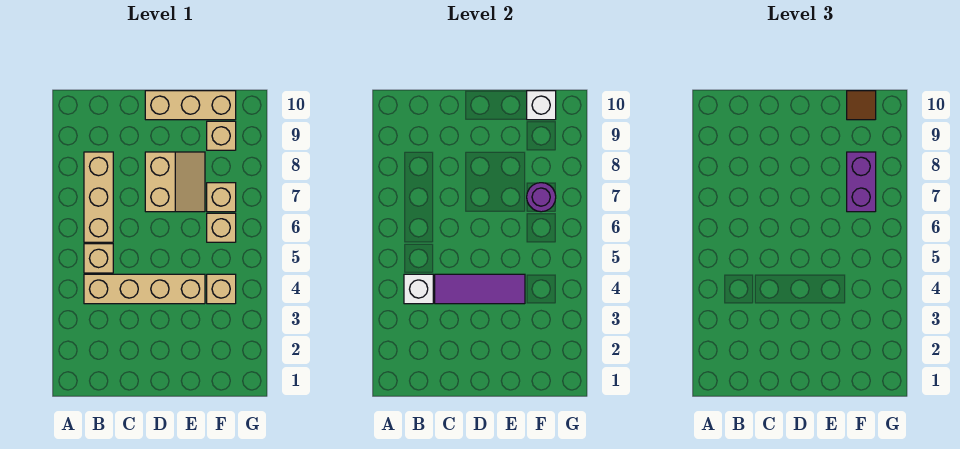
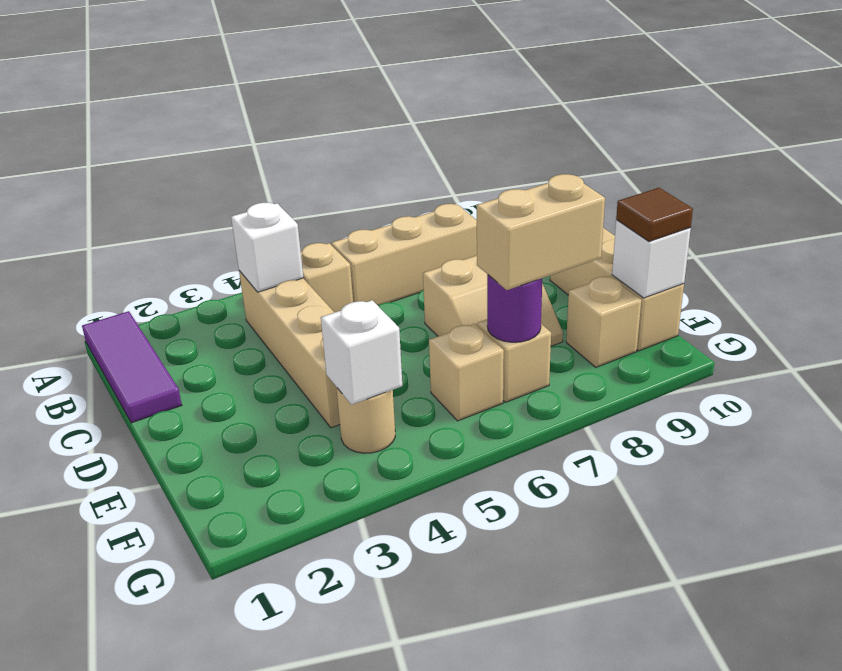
purple tile C4:E4 level 2 -> purple tile A1:C1 level 1
tan brick F4 level 1 -> tan round brick F4 level 1
none -> white brick F4 level 2
purple brick F7:F8 level 3 -> tan brick F7:F8 level 3

